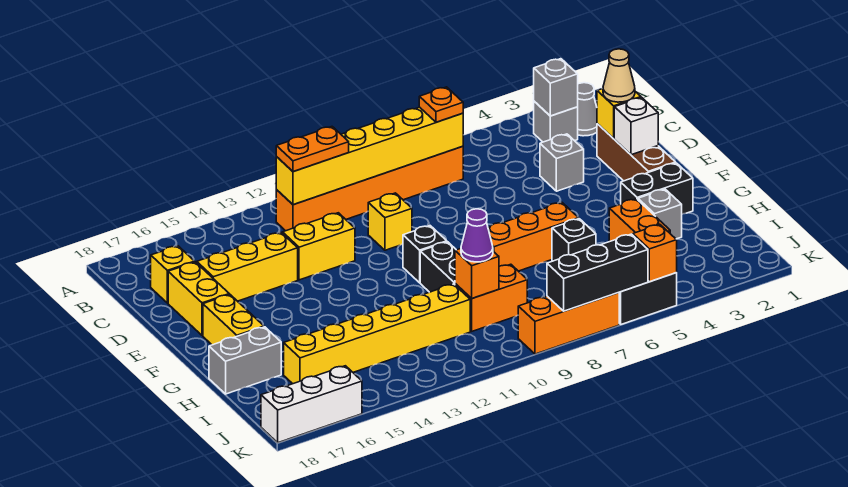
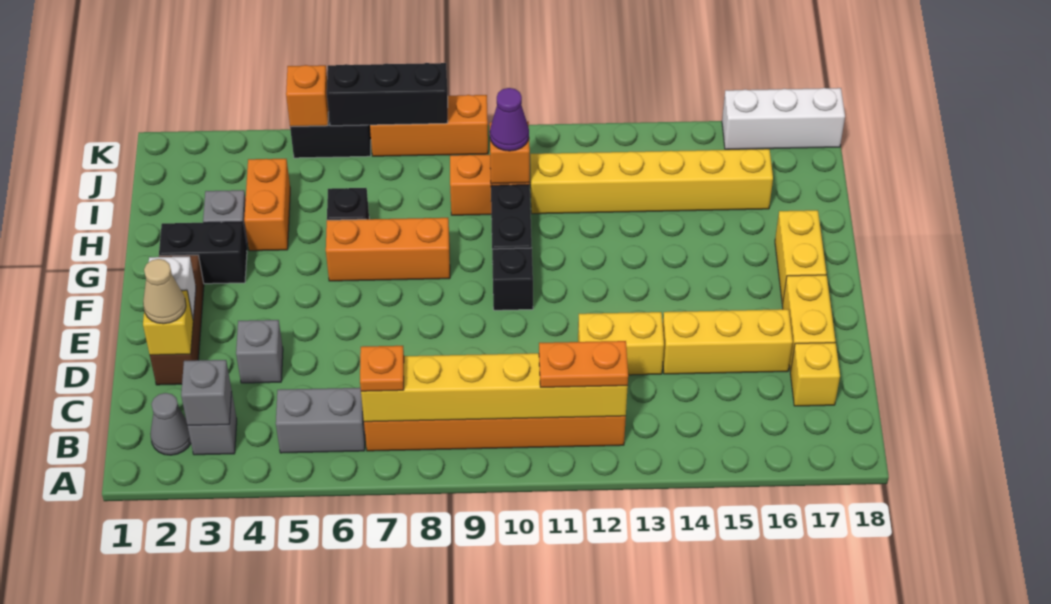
yellow brick D10 level 1 -> none
grey brick H17:H18 level 1 -> grey brick B5:B6 level 1

